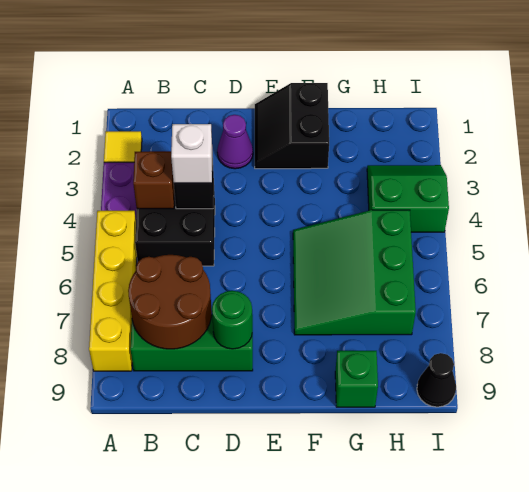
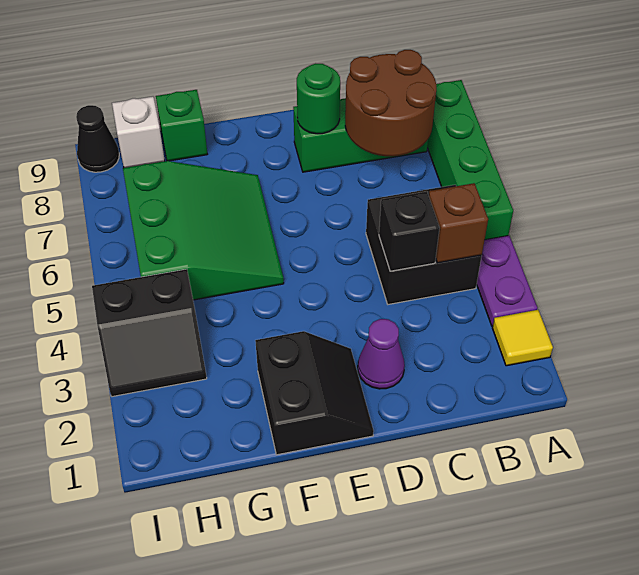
yellow brick A5:A8 level 1 -> green brick A5:A8 level 1
white brick C4 level 3 -> white brick H9 level 1
green slope H3:I4 level 1 top 4 -> black slope H3:I4 level 1 top 4

